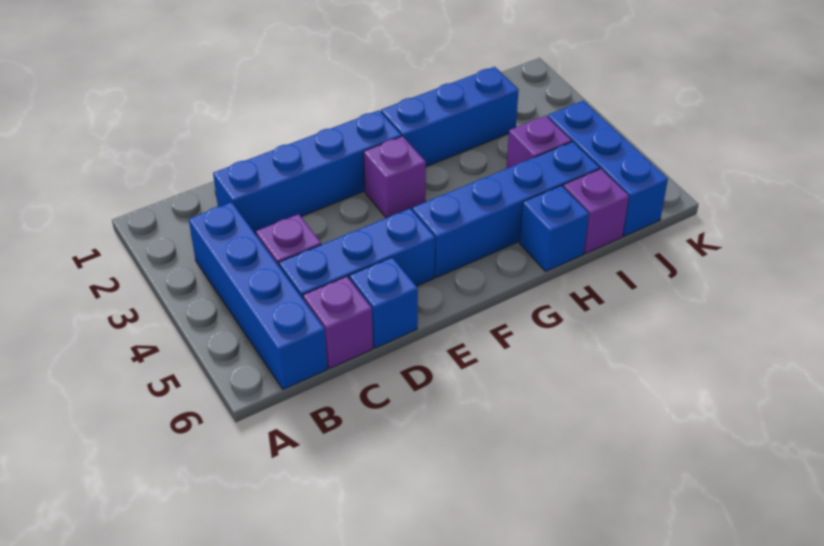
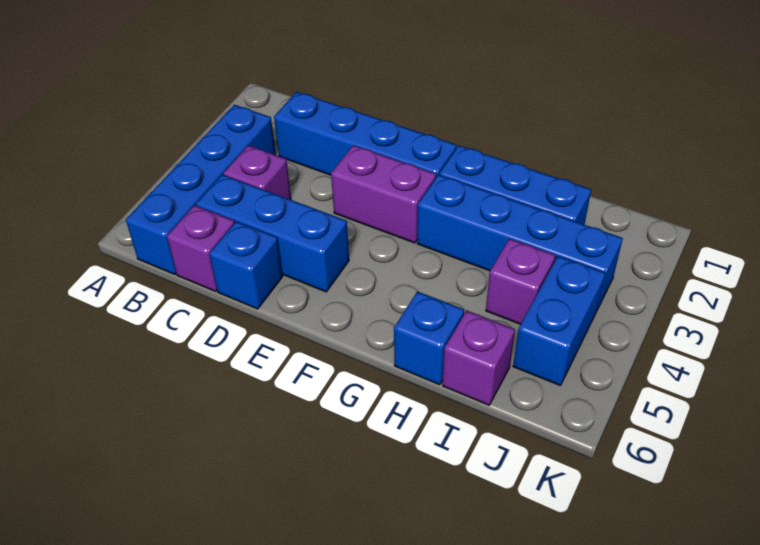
purple brick F3 level 1 -> purple brick E3:F3 level 1
blue brick F5:I5 level 1 -> blue brick G3:J3 level 1
blue brick J4:J6 level 1 -> blue brick J4:J5 level 1

